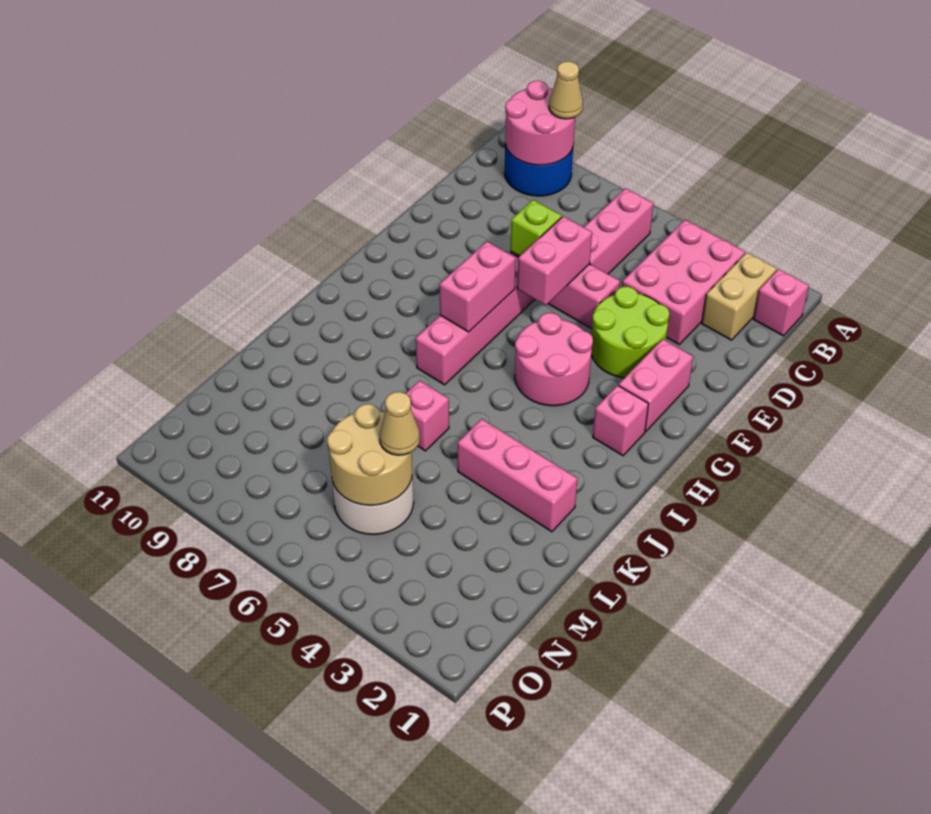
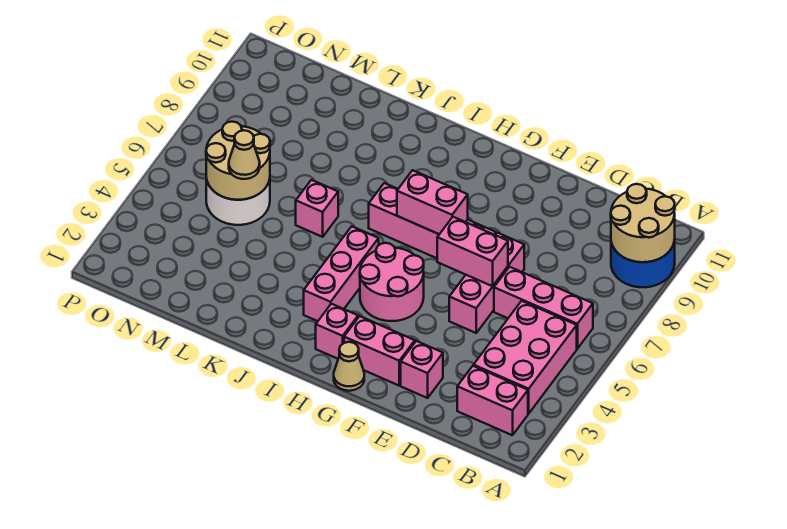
pink round brick A9:B10 level 2 -> tan round brick A9:B10 level 2
tan cone A9 level 3 -> tan cone G1 level 1
pink brick B1 level 1 -> pink brick E2 level 1
tan brick B2:C2 level 1 -> pink brick B2:C2 level 1
pink brick B3:D4 level 1 -> pink brick B3:C5 level 1
lime round brick E3:F4 level 1 -> none
lime brick E7 level 2 -> none
pink brick K2:K4 level 1 -> pink brick I3:I5 level 1

